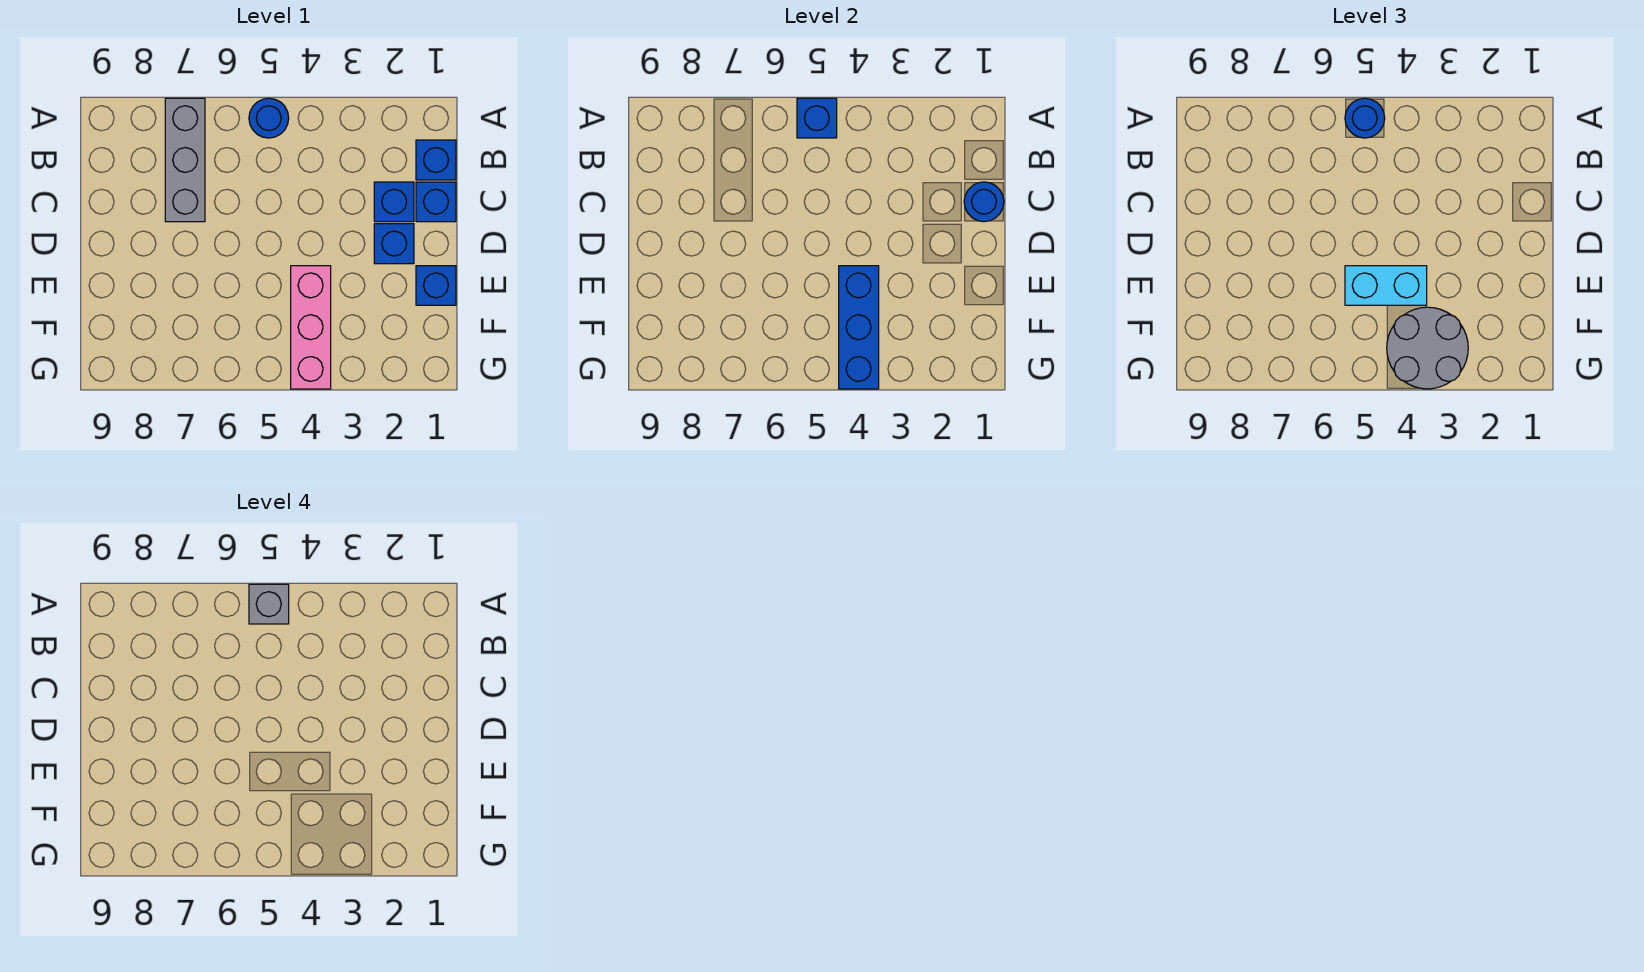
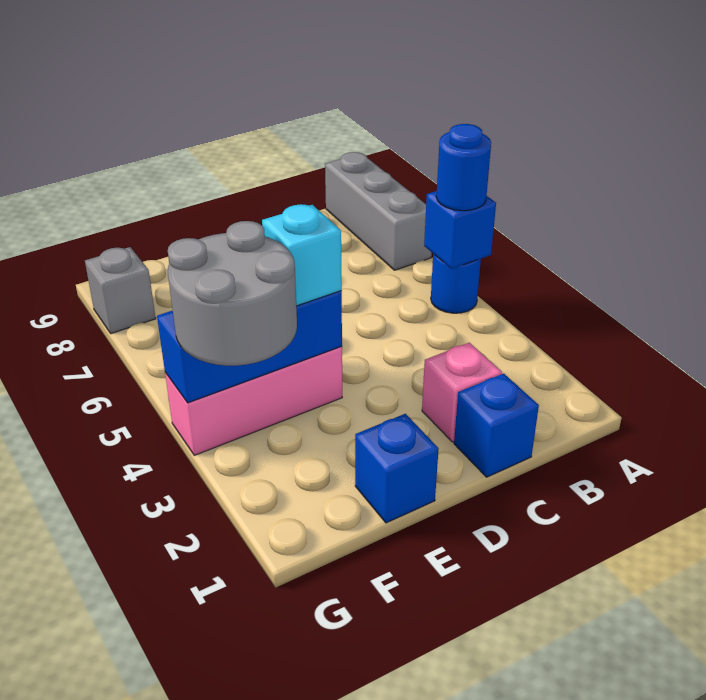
grey brick A5 level 4 -> grey brick G8 level 1
grey brick A7:C7 level 1 -> grey brick A7:A9 level 1
blue brick B1 level 1 -> none
blue round brick C1 level 2 -> none
blue brick C2 level 1 -> pink brick C2 level 1
blue brick D2 level 1 -> none
cyan brick E4:E5 level 3 -> cyan brick E4 level 3

